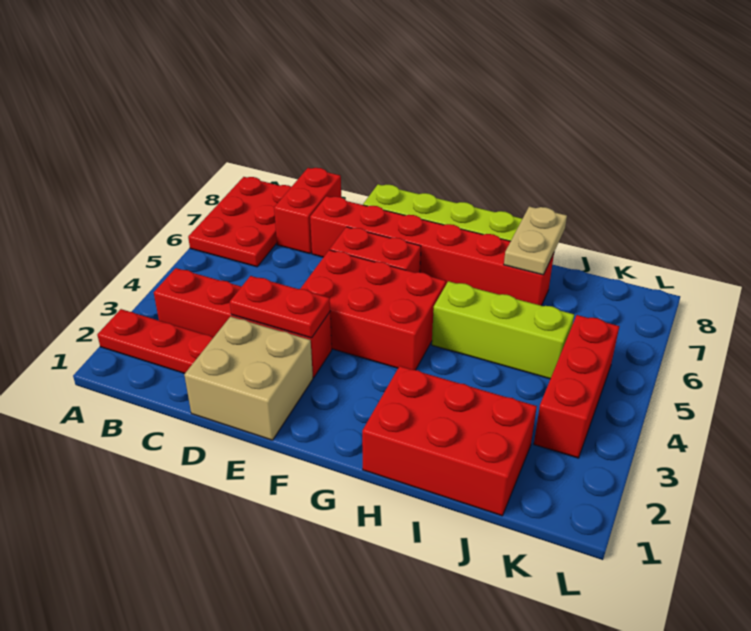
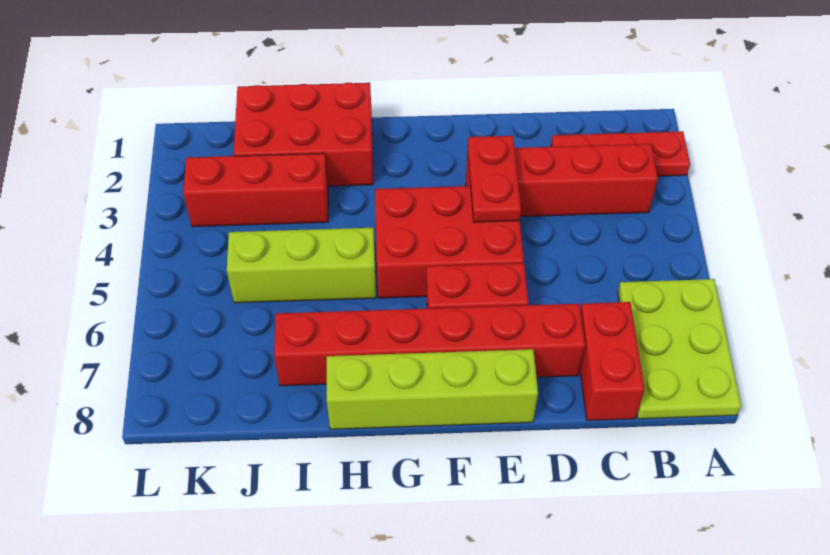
red plate A6:B8 level 1 -> lime plate A6:B8 level 1
tan brick D1:E2 level 1 -> none
red plate D3:E3 level 2 -> red plate E3:E4 level 2
tan plate I7:I8 level 2 -> none
red brick K3:K5 level 1 -> red brick I3:K3 level 1

